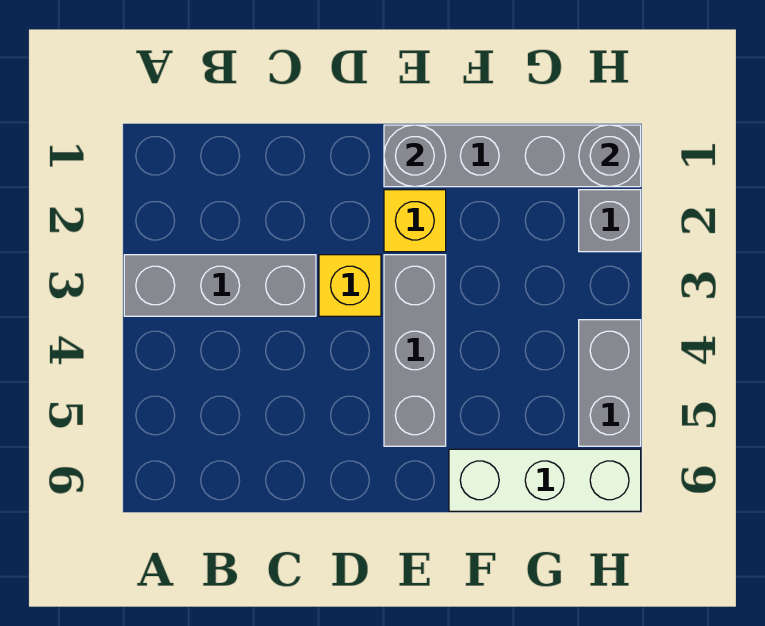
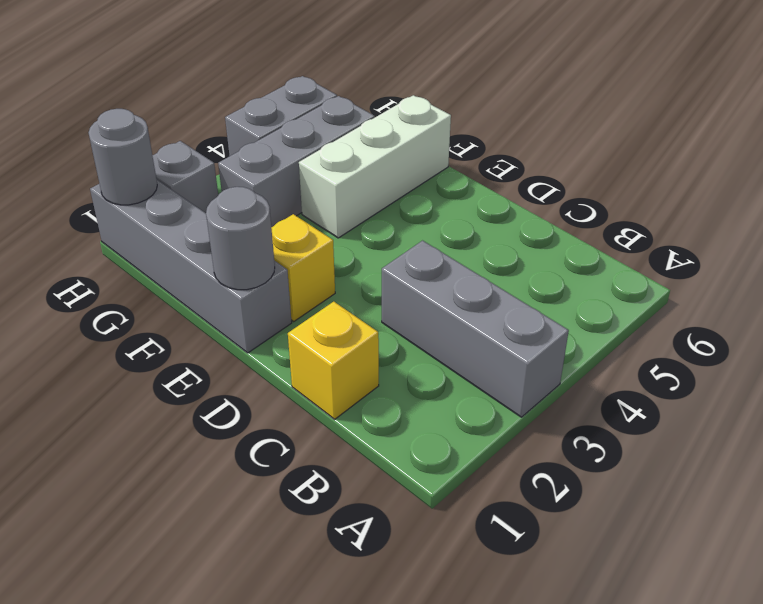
yellow brick D3 level 1 -> yellow brick C1 level 1
grey brick E3:E5 level 1 -> grey brick G3:G5 level 1
white brick F6:H6 level 1 -> white brick F4:F6 level 1

